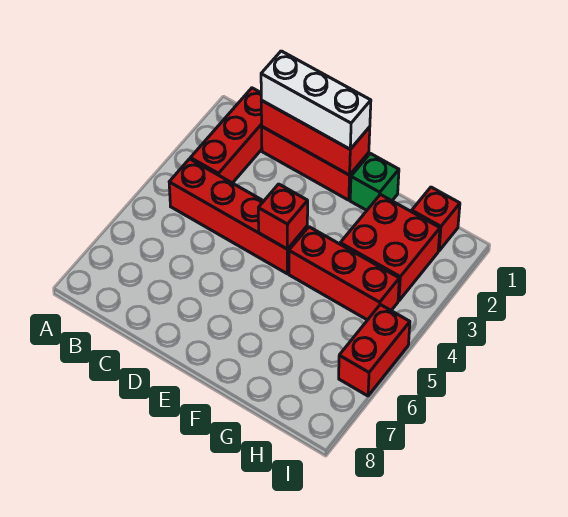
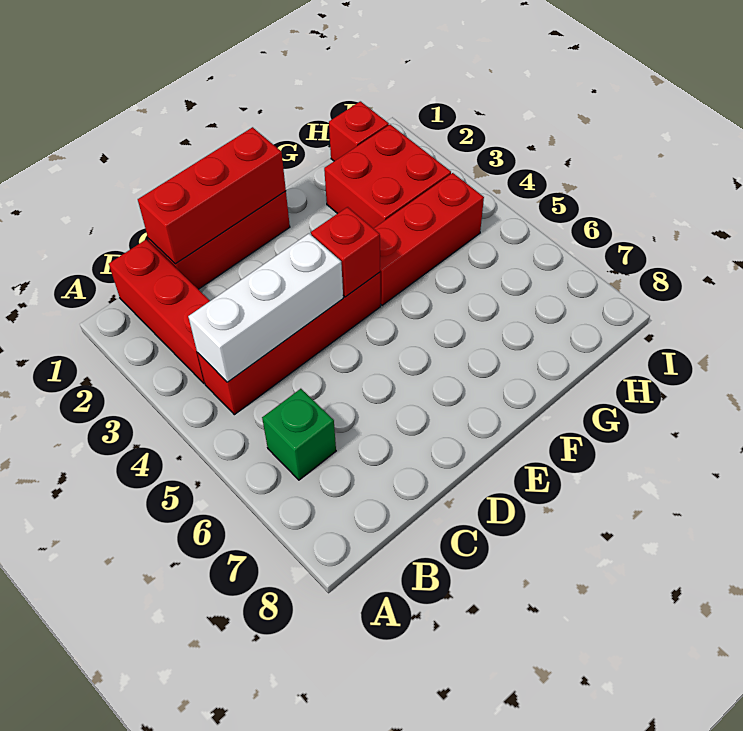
white brick C1:E1 level 3 -> white brick B4:D4 level 2
green brick F1 level 1 -> green brick B6 level 1
red brick I5:I6 level 1 -> none

